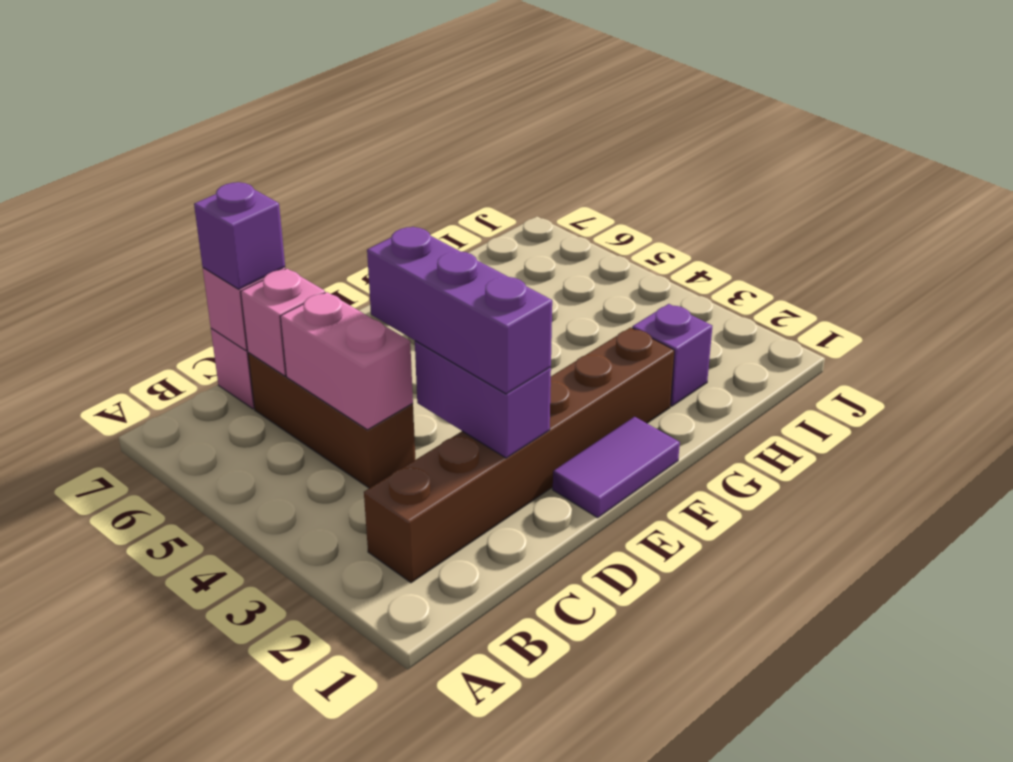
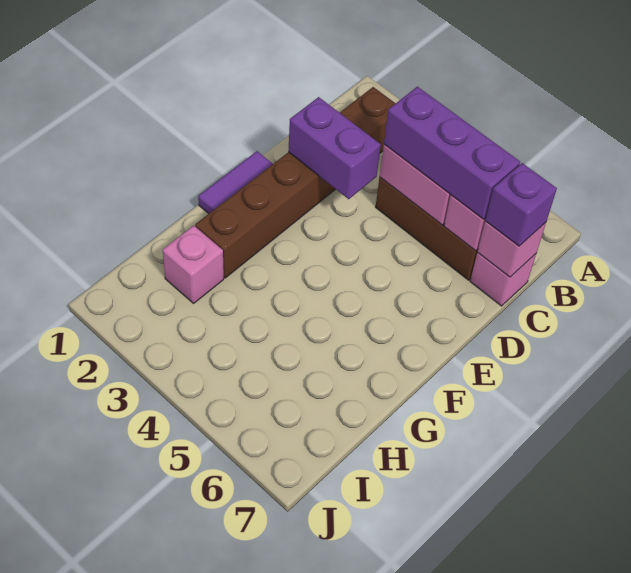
purple brick D2:D4 level 3 -> purple brick C4:C6 level 3
purple brick H2 level 1 -> pink brick H2 level 1

